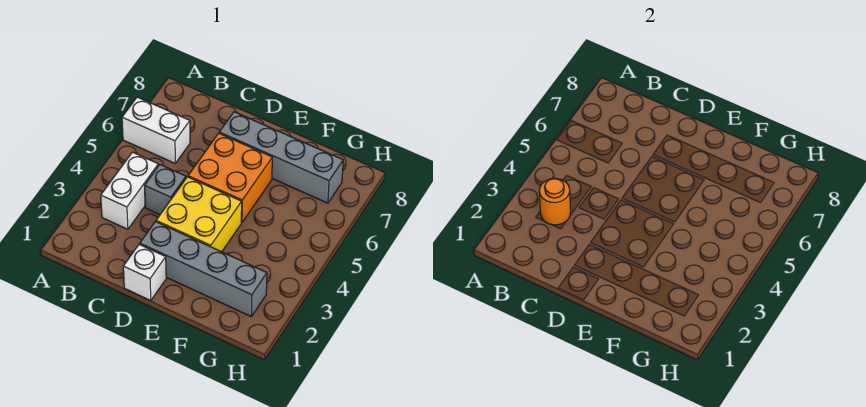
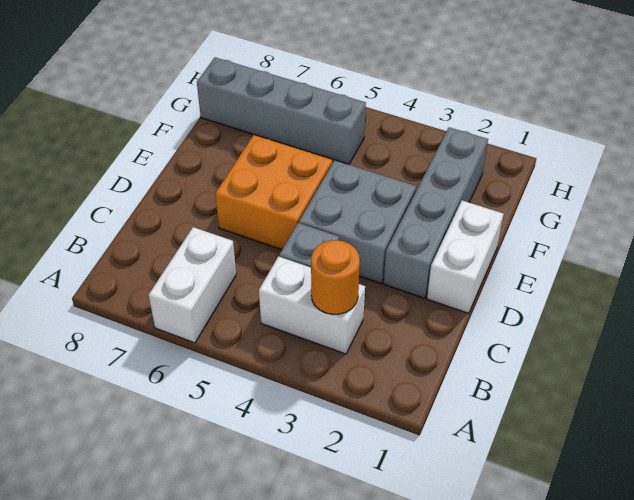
white brick D1 level 1 -> white brick D1:E1 level 1
yellow brick D3:E4 level 1 -> grey brick D3:E4 level 1
grey brick D7:G7 level 1 -> grey brick G5:G8 level 1

